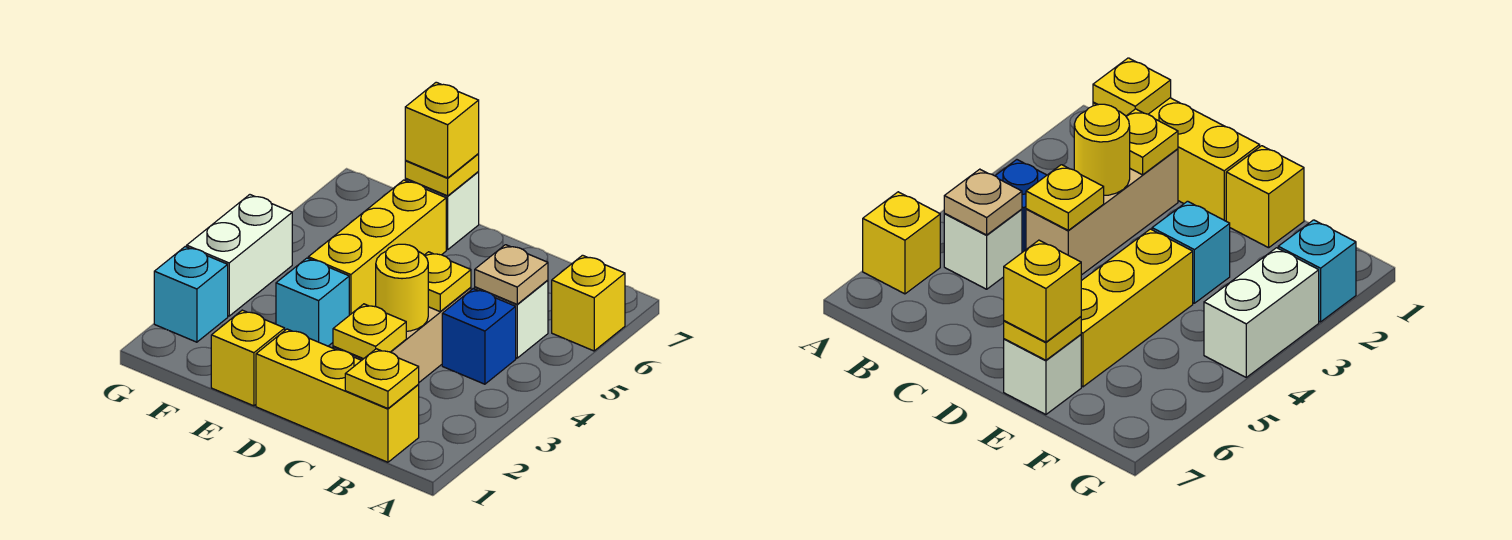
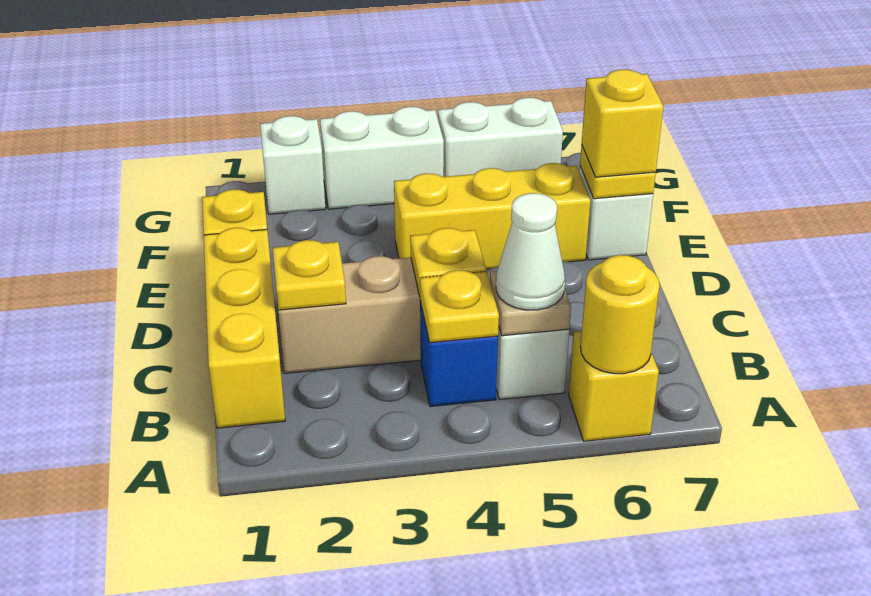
yellow plate B1 level 2 -> yellow plate B4 level 2
none -> white cone B5 level 3
yellow round brick C3 level 2 -> yellow round brick A6 level 2
cyan brick E3 level 1 -> none
cyan brick G2 level 1 -> white brick G2 level 1
none -> white brick G5:G6 level 1

